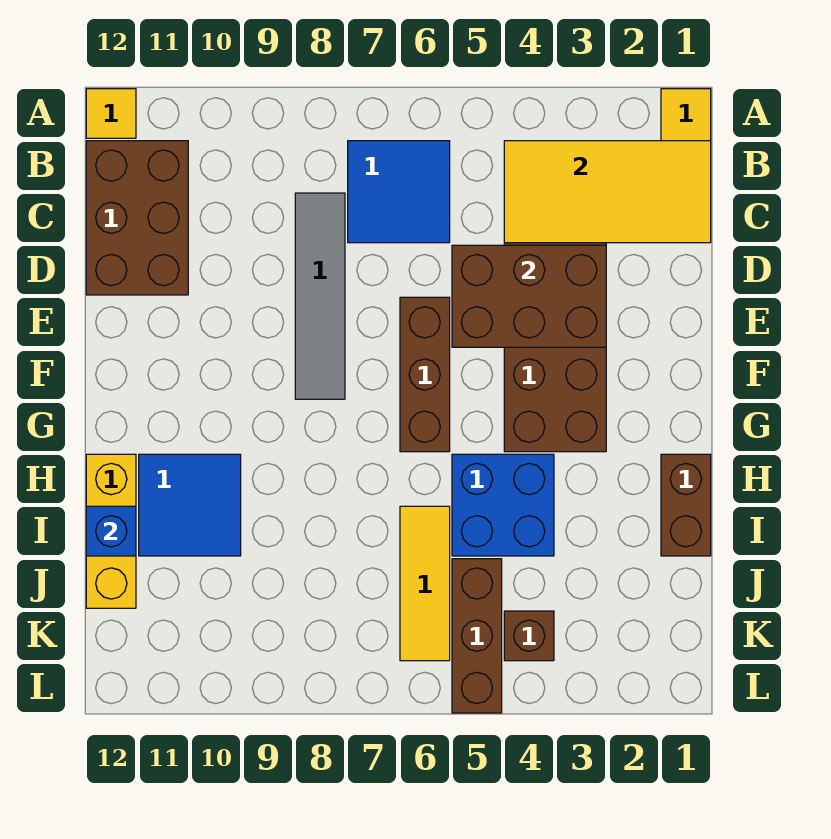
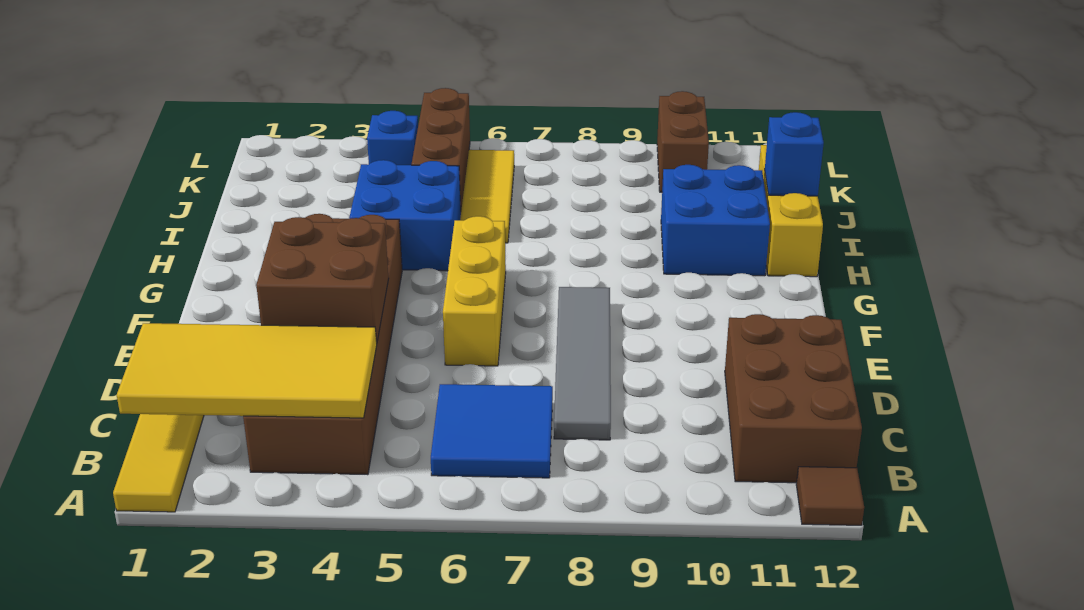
yellow tile A12 level 1 -> brown tile A12 level 1
brown brick D3:E5 level 2 -> brown brick D3:E4 level 2
brown brick E6:G6 level 1 -> yellow brick E6:G6 level 1
brown brick H1:I1 level 1 -> brown brick K10:L10 level 1
blue tile H10:I11 level 1 -> blue brick H10:I11 level 1
brown brick K4 level 1 -> blue brick K4 level 1

